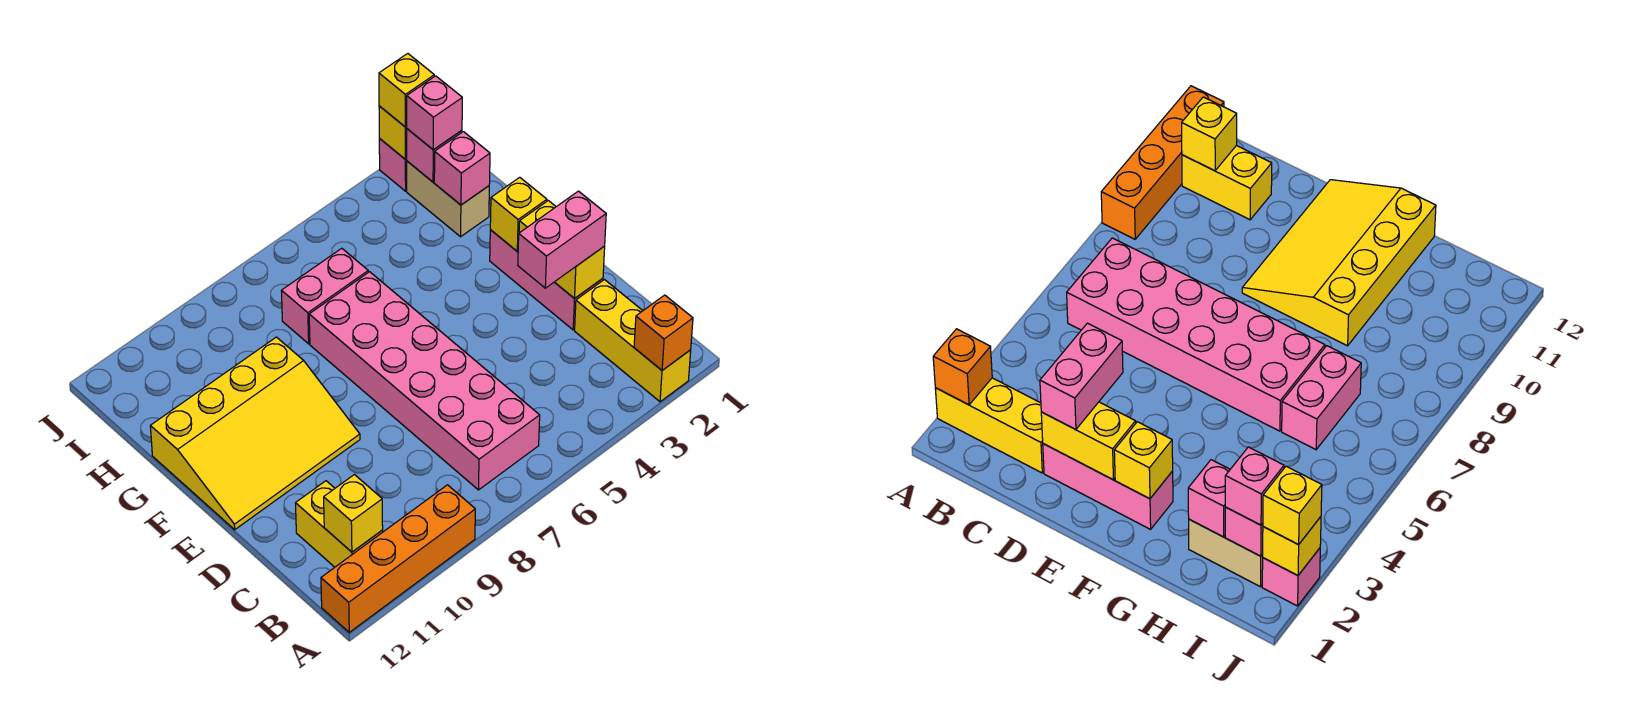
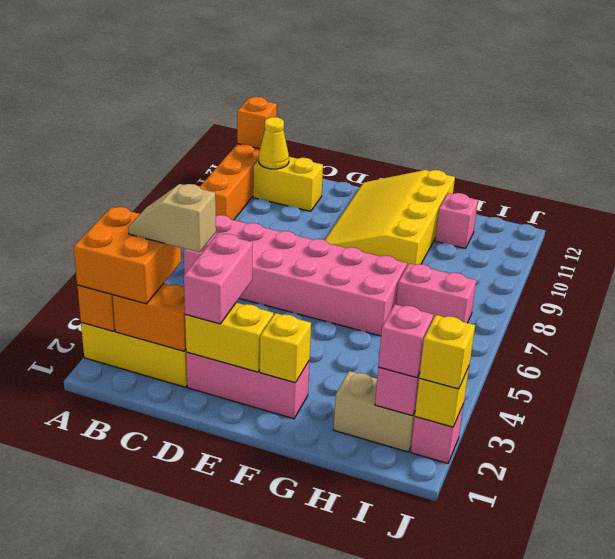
none -> orange brick A2:B3 level 3
none -> orange brick A12 level 2
none -> orange brick B2:C2 level 2
none -> tan slope B3:C3 level 4 top C
yellow brick B11 level 2 -> yellow cone B11 level 2
pink brick H2 level 2 -> pink brick H11 level 1
pink brick H6:H7 level 1 -> pink brick H7:I7 level 1

